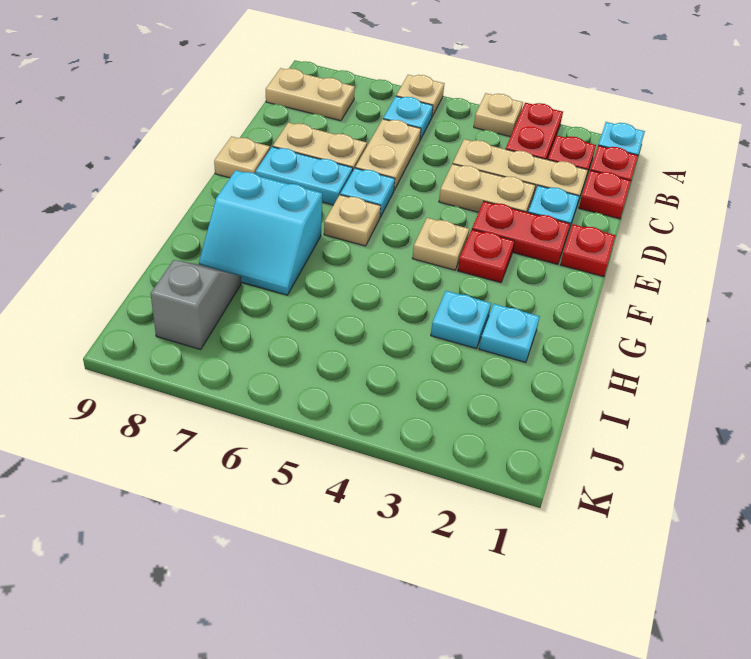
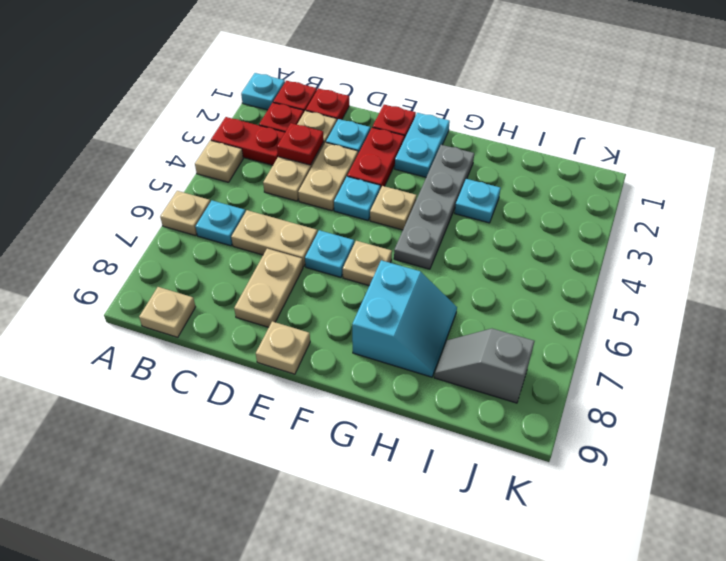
tan plate B8:B9 level 1 -> tan plate B9 level 1
cyan plate E7:E8 level 1 -> cyan plate F1:F2 level 1
red plate F3 level 1 -> red plate C3 level 2
none -> grey plate G2:G5 level 1
cyan plate H2 level 1 -> cyan plate E4 level 1

